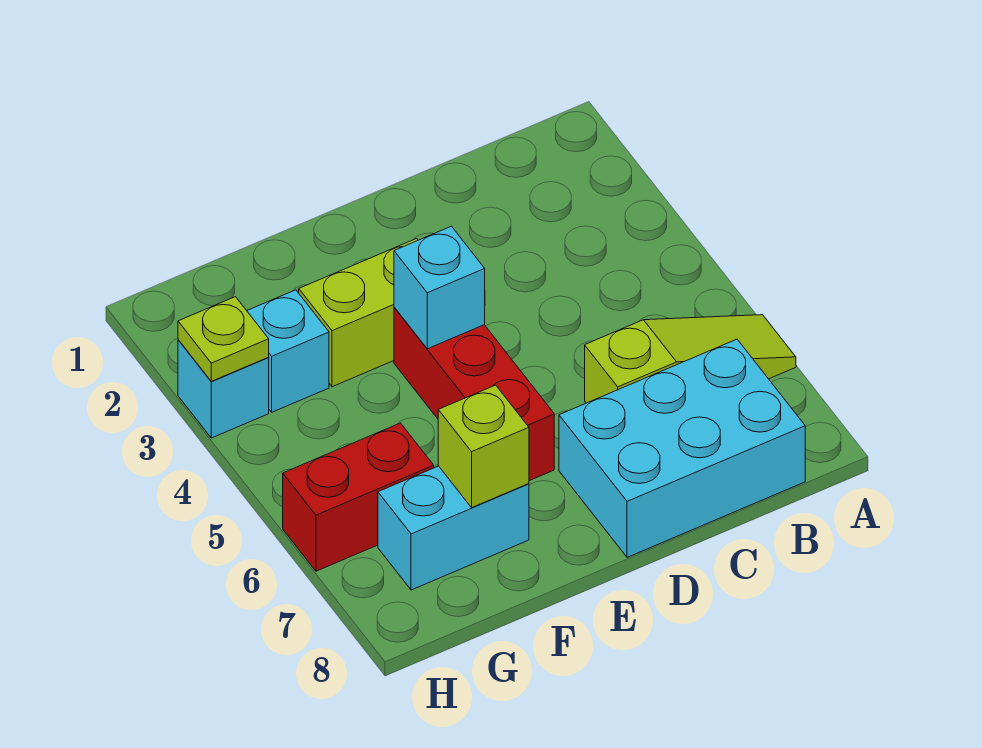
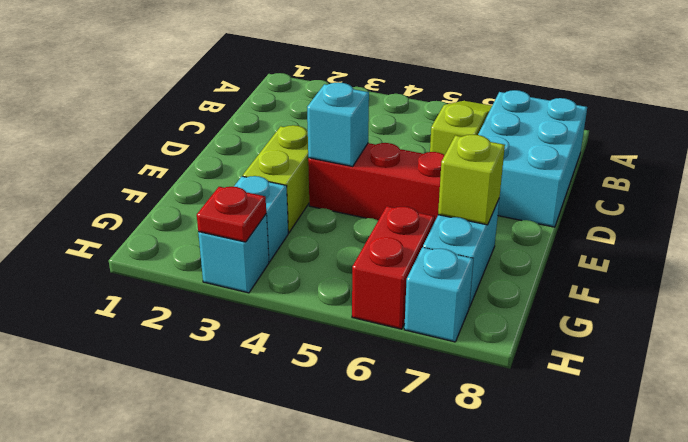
lime plate H3 level 2 -> red plate H3 level 2
none -> cyan brick H7 level 1

